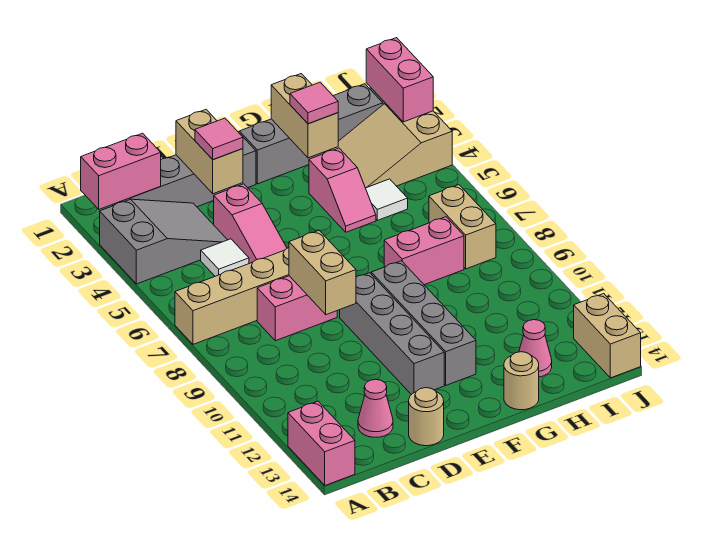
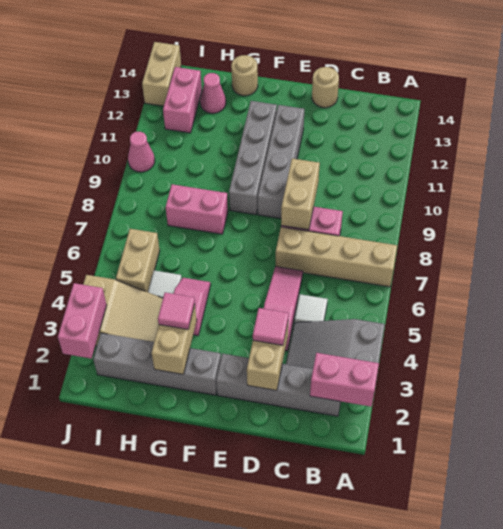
pink brick A13:A14 level 1 -> pink brick I12:I13 level 1
pink cone C13 level 1 -> pink cone J10 level 1
tan brick I7:I8 level 1 -> tan brick I5:I6 level 1

